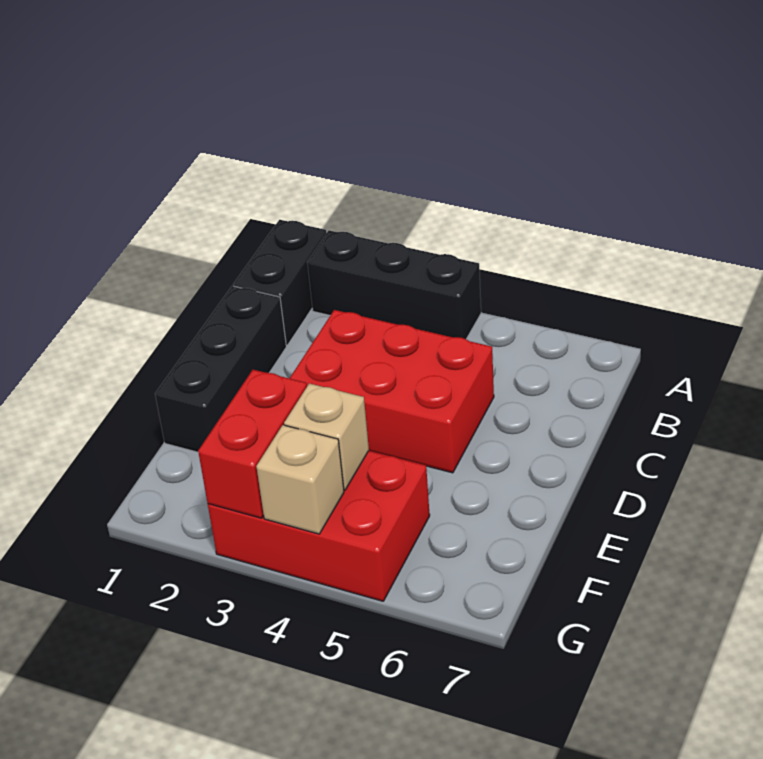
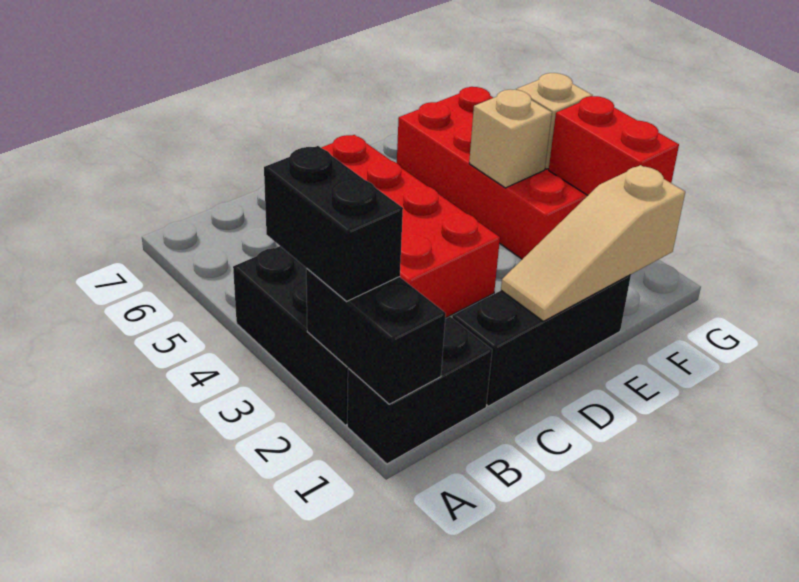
none -> black brick A1:A2 level 2
none -> black brick A2:A3 level 3
red brick C3:D5 level 1 -> red brick C3:D6 level 1
none -> tan slope D1:F1 level 2 top F
red brick F3:G5 level 1 -> red brick F3:G6 level 1
red brick F3:G3 level 2 -> red brick G2:G3 level 2

